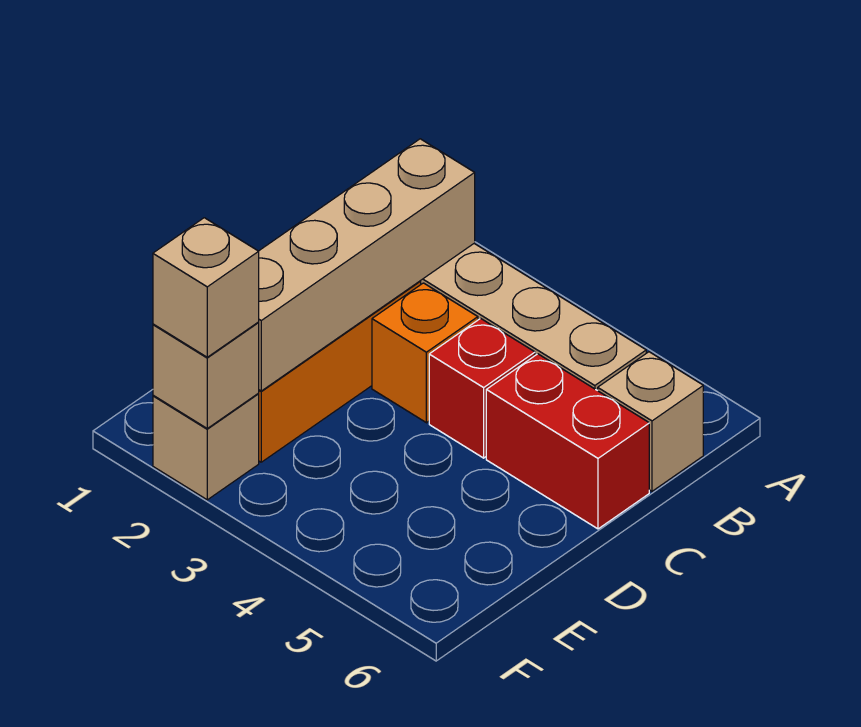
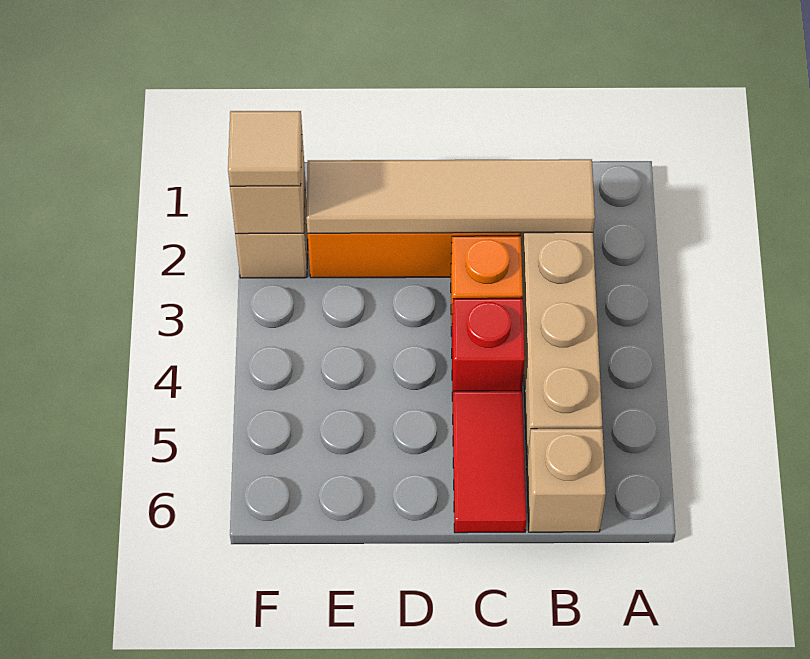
tan brick B2:E2 level 2 -> tan tile B2:E2 level 2
red brick C5:C6 level 1 -> red tile C5:C6 level 1
tan brick F2 level 3 -> tan tile F2 level 3

